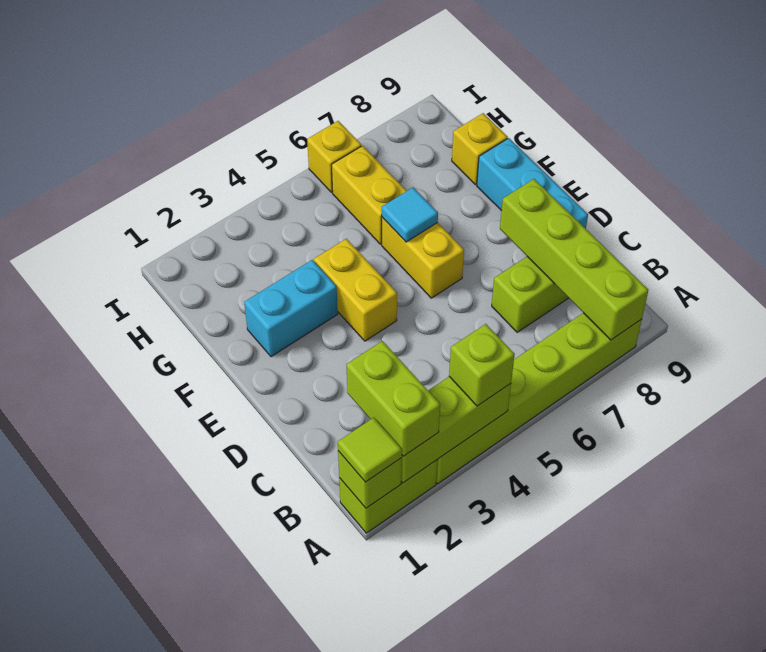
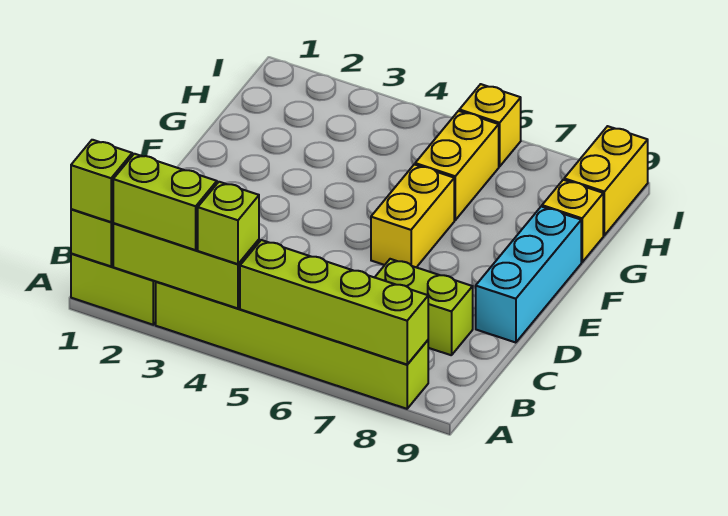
lime tile A1 level 3 -> lime brick A1 level 3
lime brick A2:B2 level 3 -> lime brick A2:A3 level 3
lime brick A8:D8 level 2 -> lime brick A5:A8 level 2
yellow brick E4:F4 level 1 -> yellow brick H9:I9 level 1
cyan brick F2:F3 level 1 -> none
cyan tile F6 level 2 -> none

